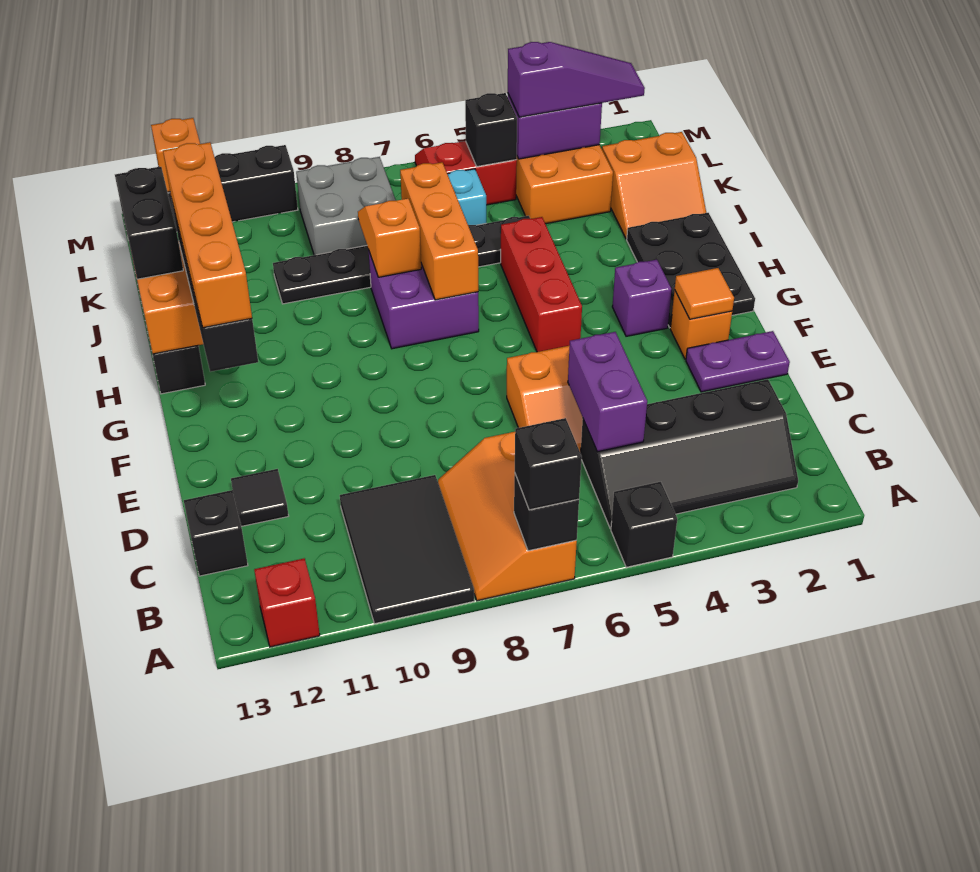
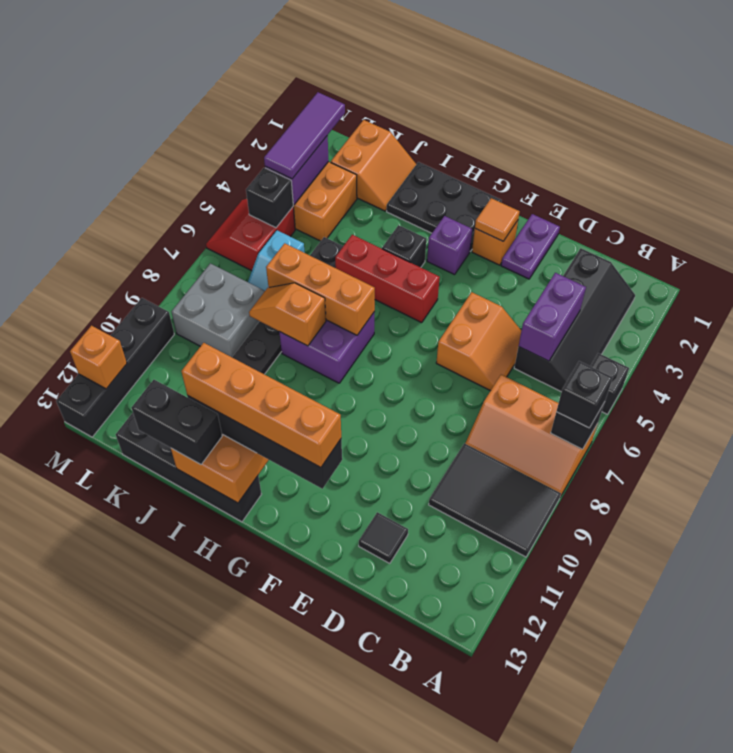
red brick A12 level 1 -> none
purple brick C5:D5 level 2 -> purple brick C4:C5 level 2
black brick C13 level 1 -> black brick H4 level 1
purple slope L2:L4 level 3 top 4 -> purple tile L2:L4 level 3

